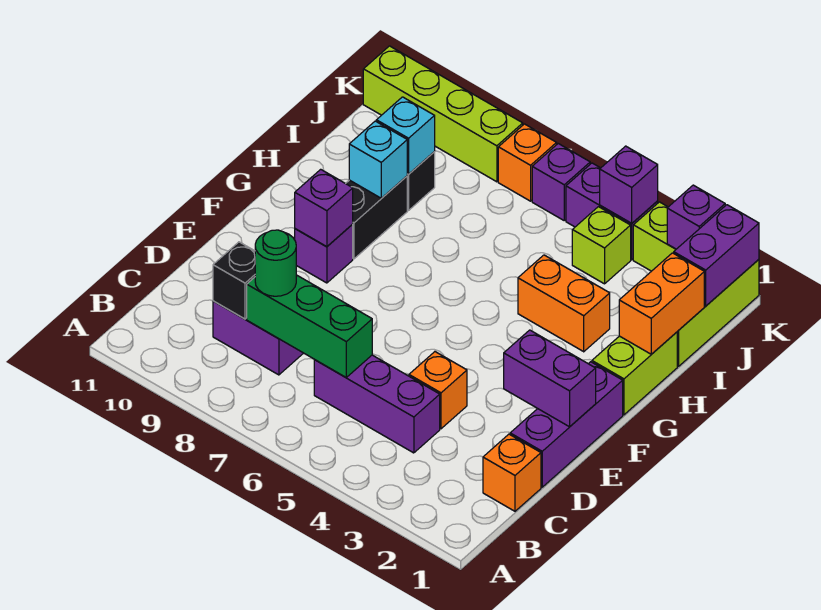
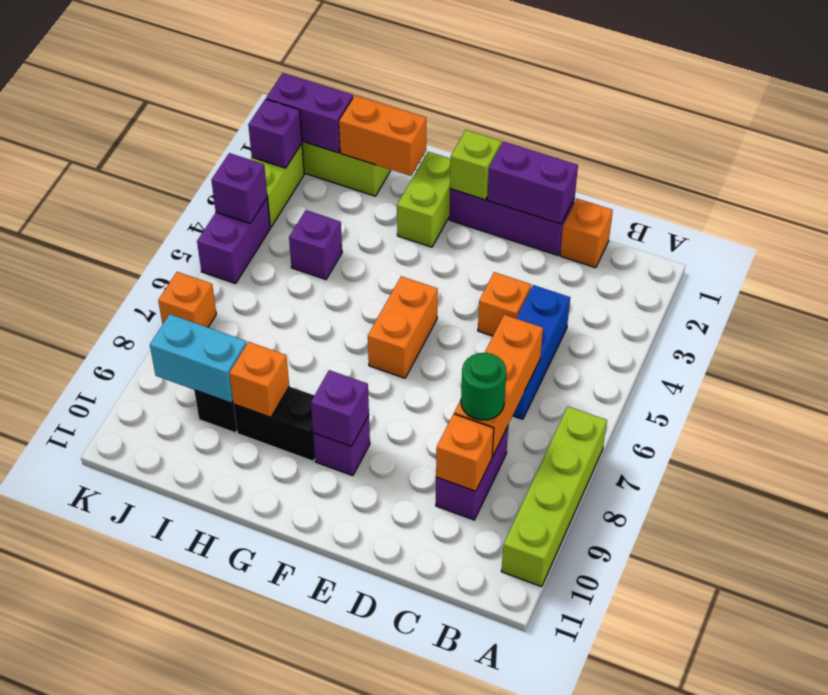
purple brick C4:C6 level 1 -> blue brick C4:C6 level 1
green brick C6:C8 level 2 -> orange brick C6:C8 level 2
black brick C9 level 2 -> orange brick C9 level 2
purple brick E1:E2 level 2 -> purple brick D1:E1 level 2
lime brick G1:H1 level 1 -> lime brick G1:G2 level 1
orange brick H3:H4 level 1 -> orange brick F5:F6 level 1
cyan brick H9 level 2 -> orange brick H9 level 2
cyan brick I9 level 2 -> cyan brick I9:J9 level 2
lime brick J4 level 1 -> lime brick F1 level 2
purple brick K6 level 1 -> purple brick I4 level 1
lime brick K8:K11 level 1 -> lime brick A7:A10 level 1

